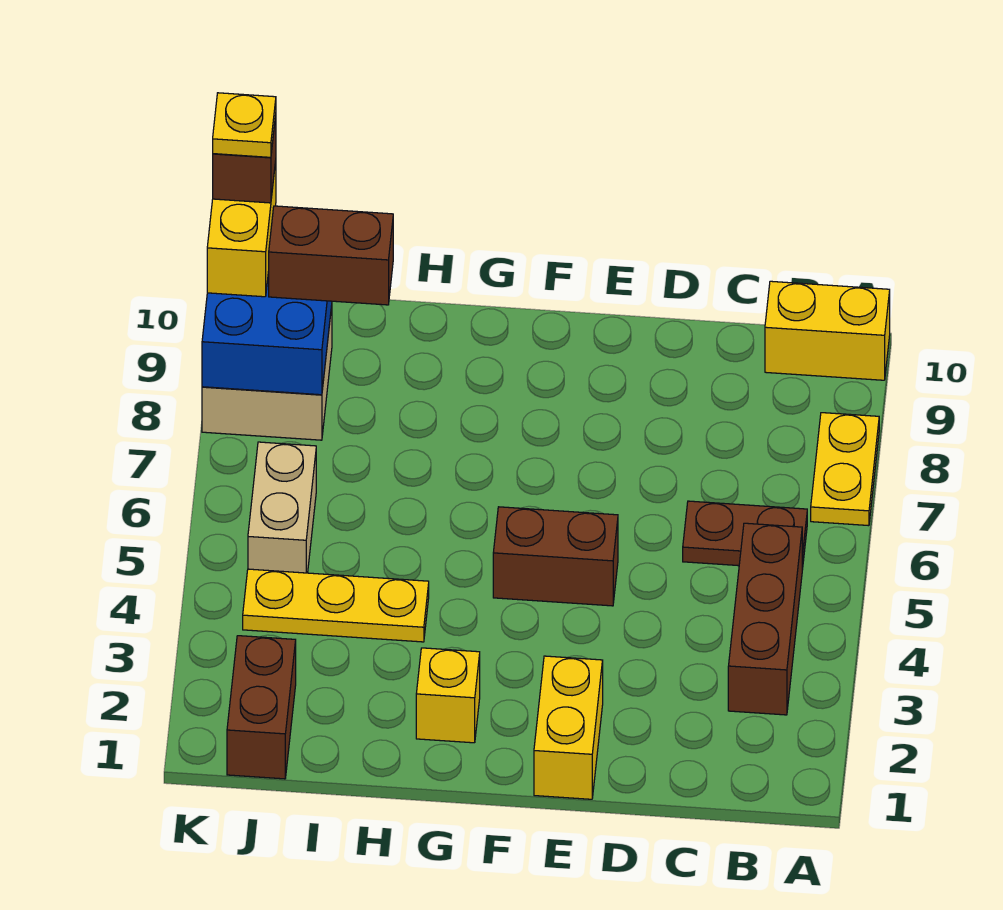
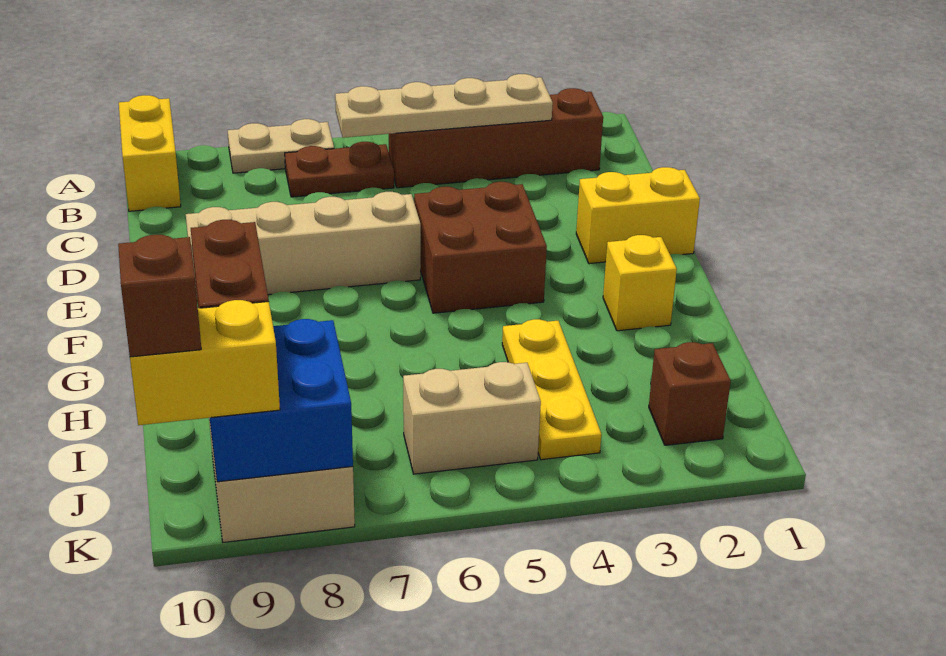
yellow plate A7:A8 level 1 -> tan plate A7:A8 level 1
brown brick B3:B5 level 1 -> brown brick B2:B5 level 1
none -> tan plate B3:B6 level 2
brown plate B6:C6 level 1 -> brown plate B6:B7 level 1
brown brick E5:F5 level 1 -> brown brick E4:F5 level 1
none -> tan brick E6:E9 level 1
brown brick J1:J2 level 1 -> brown brick J2 level 1
yellow plate K10 level 5 -> none

